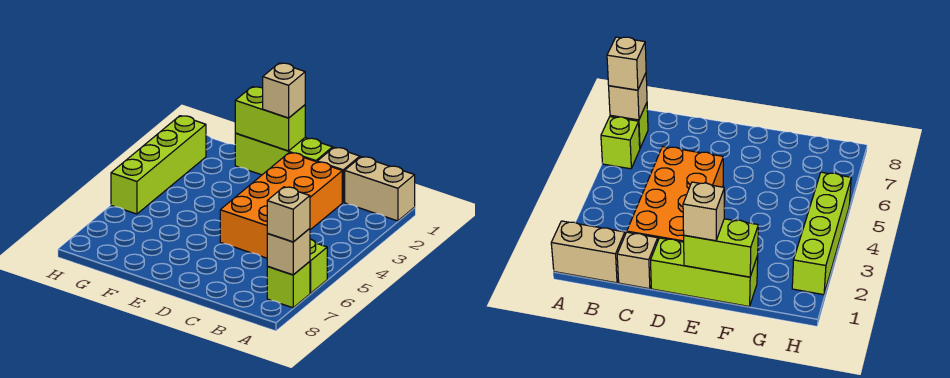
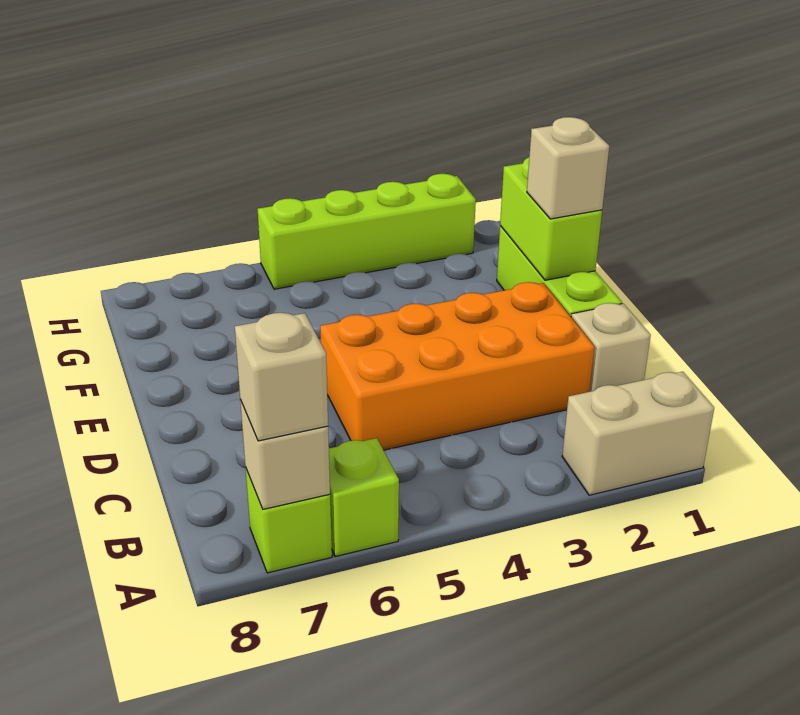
tan brick A1:B1 level 1 -> tan brick A1:A2 level 1

